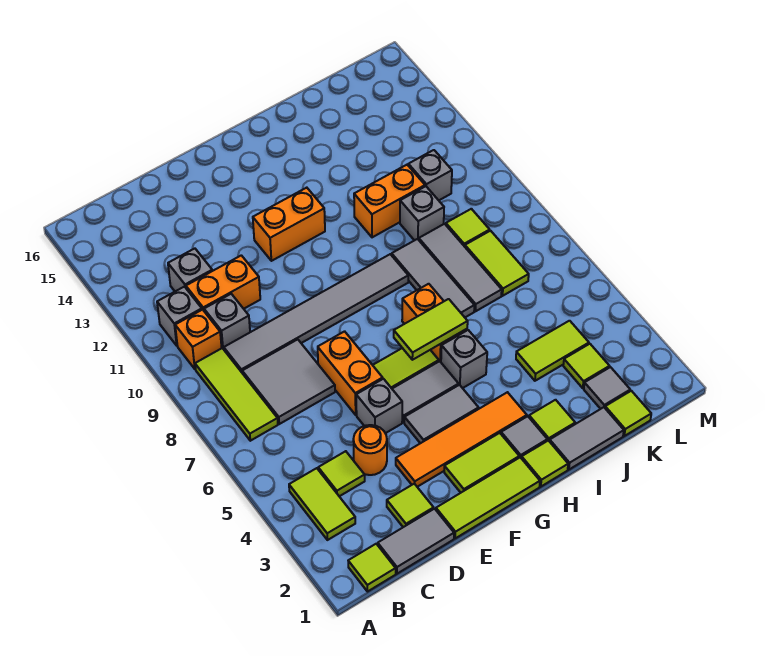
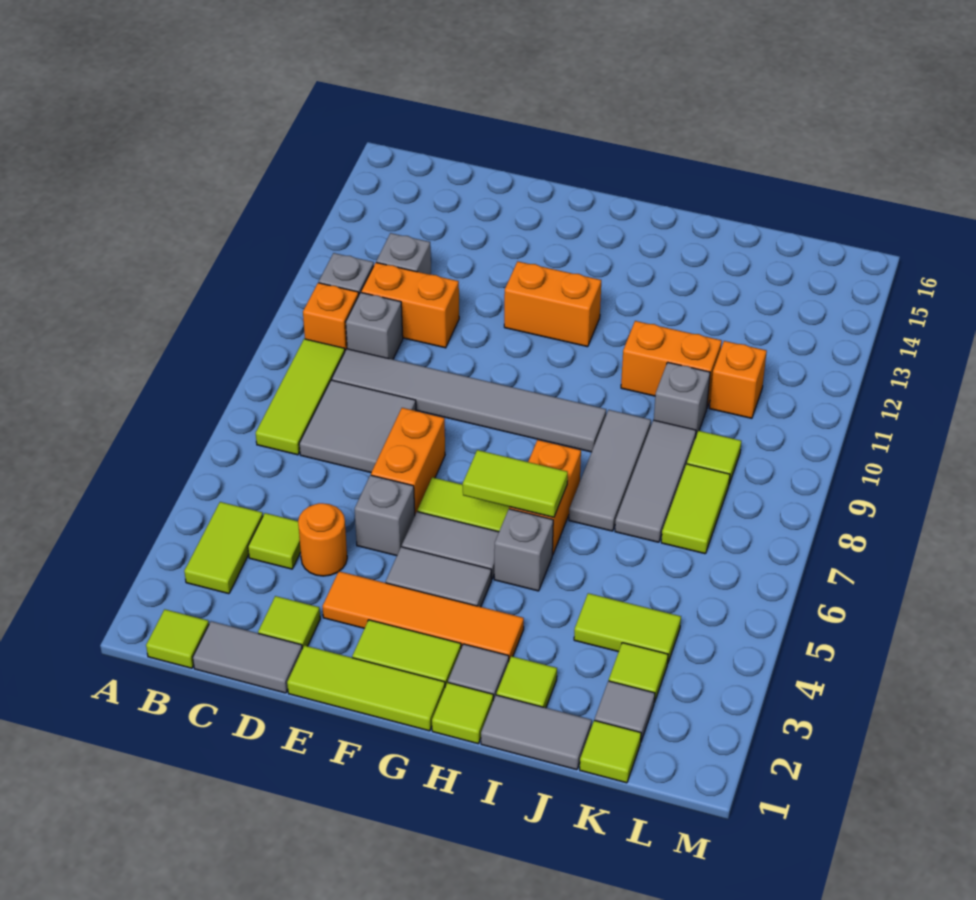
grey brick K11 level 1 -> orange brick K11 level 1

